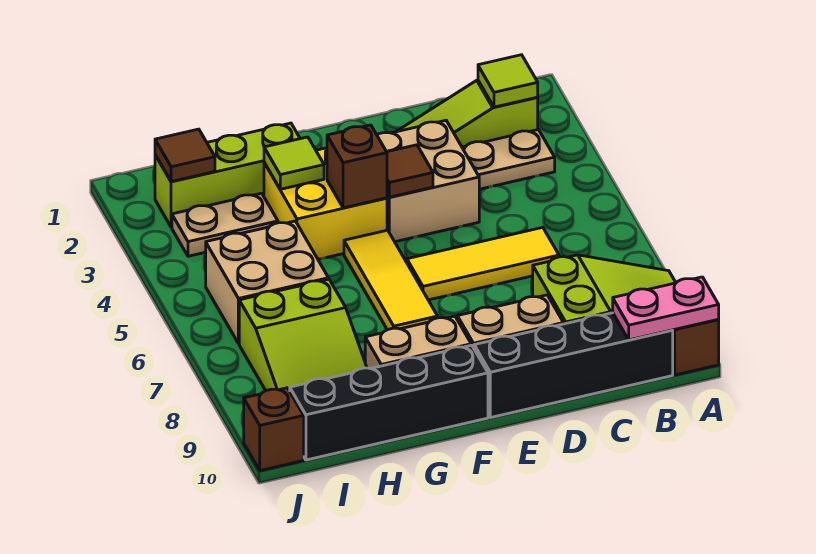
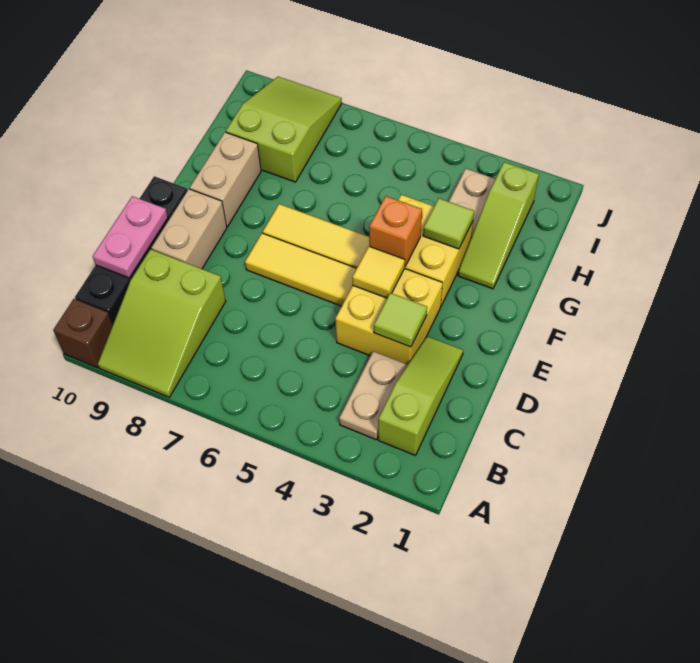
pink plate A10:B10 level 2 -> pink plate C10:D10 level 2
lime tile B2 level 2 -> lime tile D3 level 2
yellow tile C6:E6 level 1 -> yellow tile E5:E7 level 1
tan brick D3:E4 level 1 -> yellow brick D3:E4 level 1
brown tile E4 level 2 -> yellow tile E4 level 2
brown brick F4 level 2 -> orange brick F4 level 2
black brick F10:I10 level 1 -> none
lime brick G2:I2 level 1 -> lime slope G2:I2 level 1 top I
tan brick H5:I6 level 1 -> none
lime slope H7:I9 level 1 top 7 -> lime slope H8:J9 level 1 top H
brown tile I2 level 2 -> none
brown brick J10 level 1 -> none

